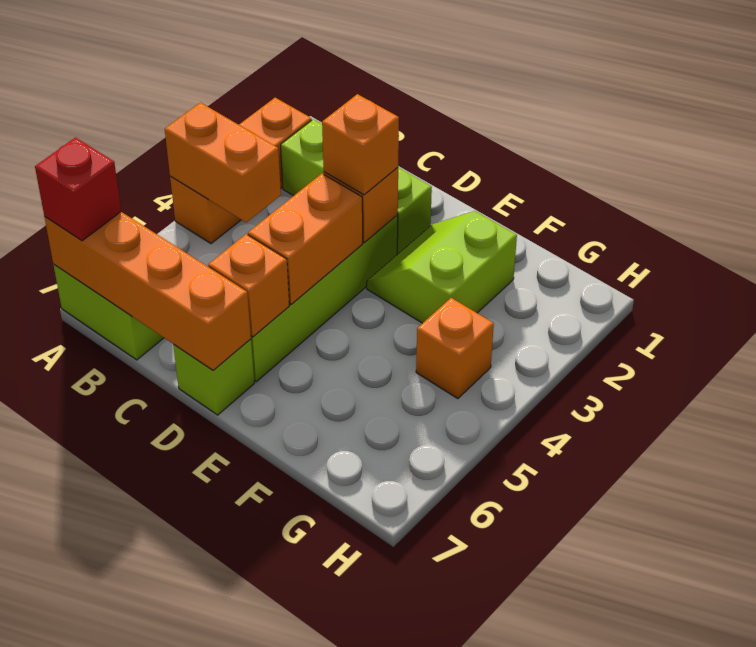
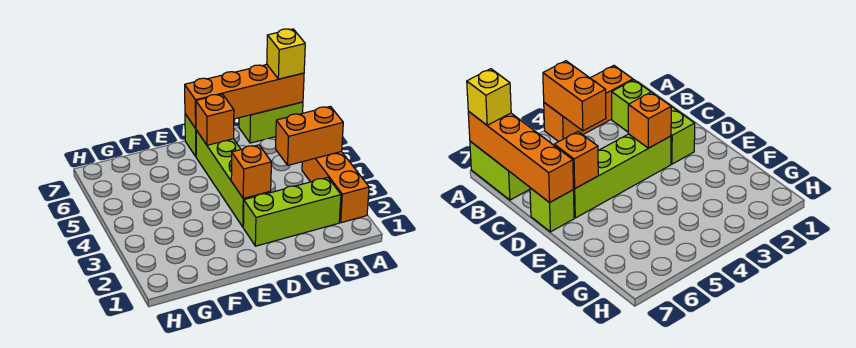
red brick A7 level 3 -> yellow brick A7 level 3
orange brick D3 level 3 -> none
orange brick D4:D5 level 2 -> none
lime slope E2:F3 level 1 top F -> none
orange brick G4 level 1 -> none

